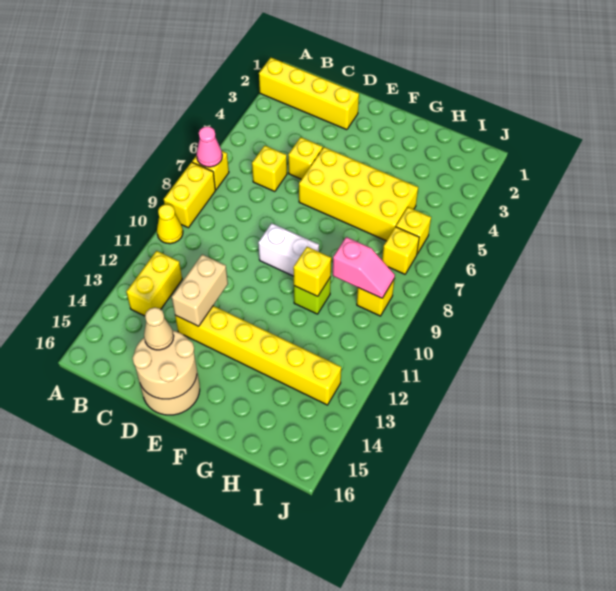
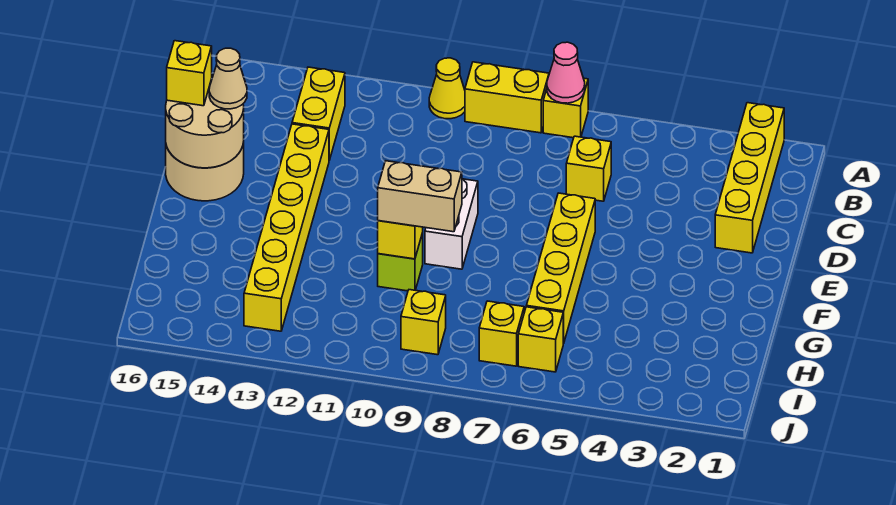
yellow brick B12:B13 level 1 -> yellow brick B13:C13 level 1
yellow brick D5 level 1 -> yellow brick D16 level 3
tan brick D12:D13 level 2 -> tan brick G9:G10 level 3
yellow brick E5:H6 level 1 -> yellow brick E6:H6 level 1
pink slope H9:I9 level 2 top H -> none

